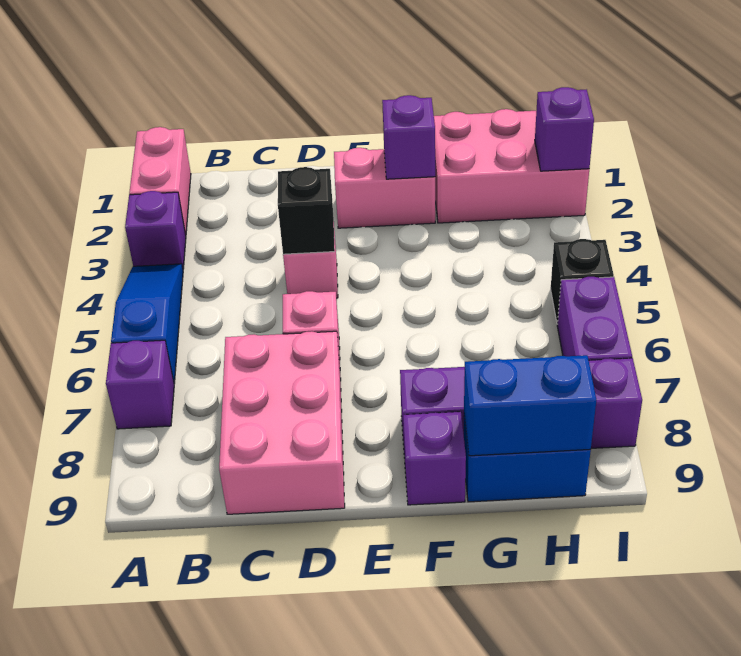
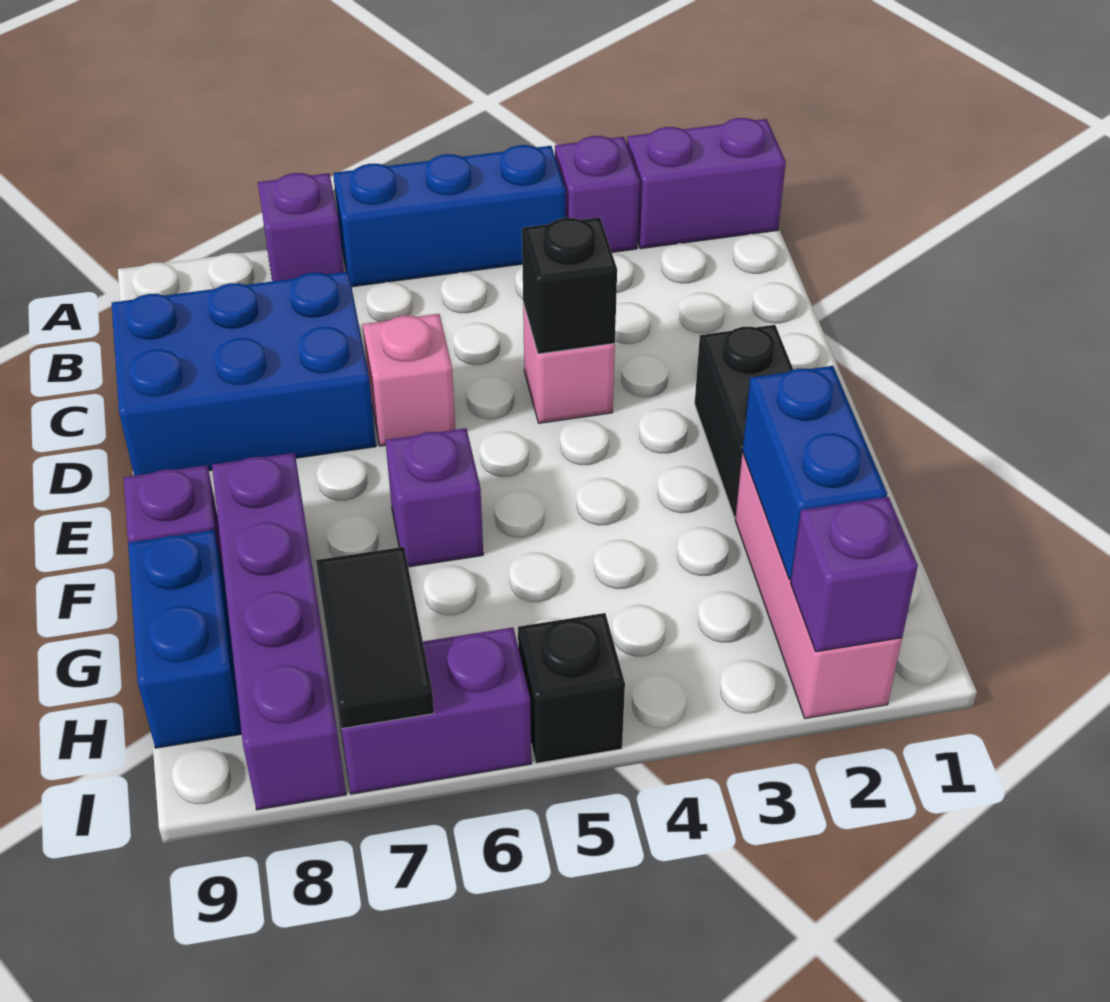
pink brick A1:A2 level 1 -> purple brick A1:A2 level 1
blue slope A4:A6 level 1 top 6 -> blue brick A4:A6 level 1
pink brick C7:D9 level 1 -> blue brick C7:D9 level 1
pink brick E2:F2 level 1 -> black brick E2:F2 level 1
purple brick F2 level 2 -> purple brick F6 level 1
pink brick G1:I2 level 1 -> pink brick G2:I2 level 1
blue brick G9:H9 level 2 -> blue brick G2:H2 level 2
none -> black tile H7:I7 level 2

